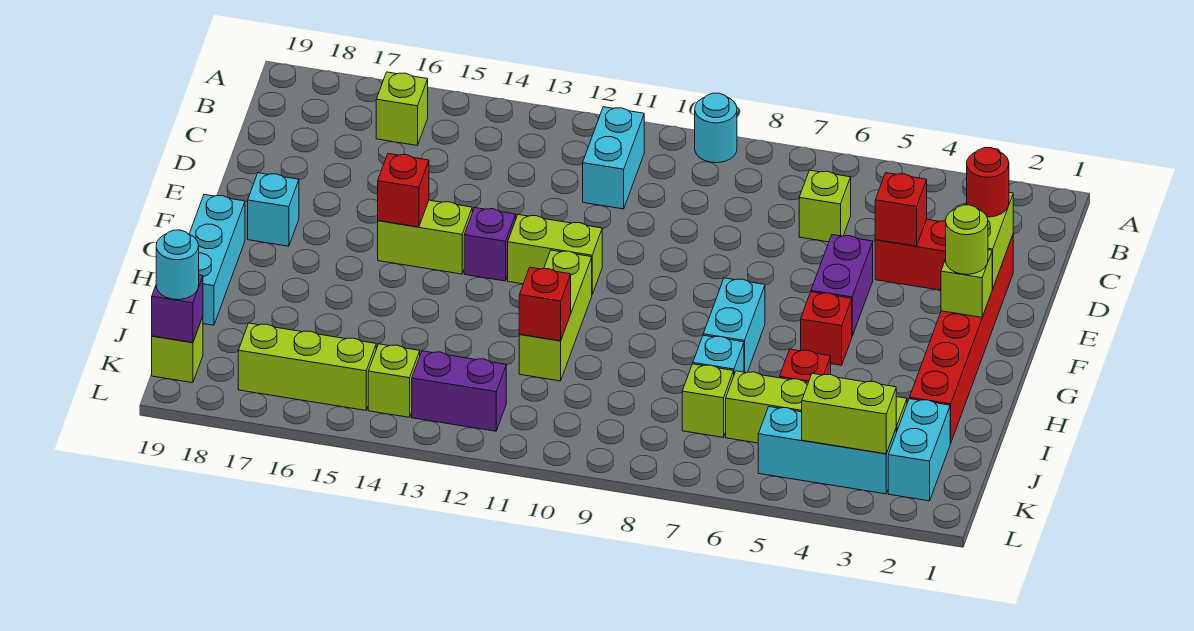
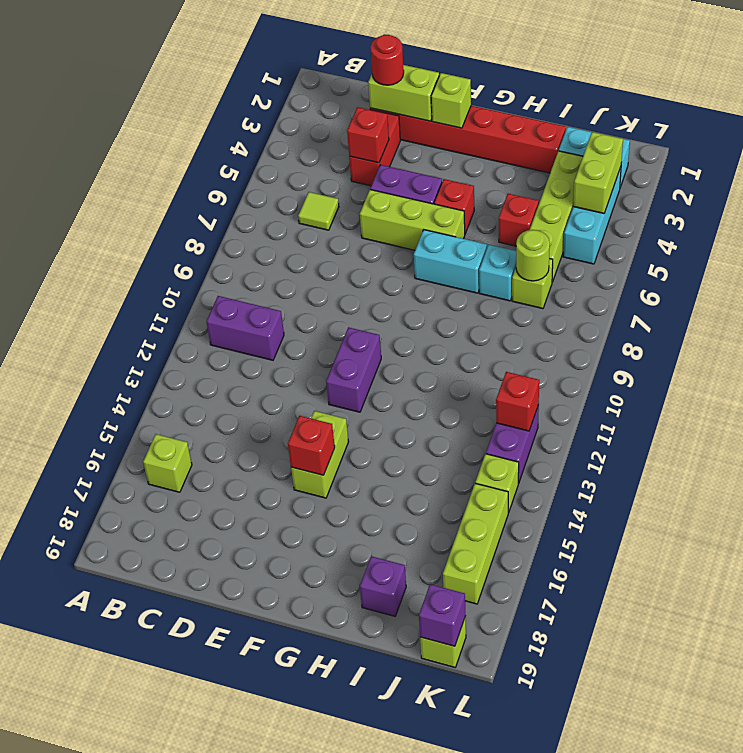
cyan round brick A9 level 1 -> none
cyan brick B11:C11 level 1 -> purple brick B11:C11 level 1
lime brick C6 level 1 -> lime tile C6 level 1
lime round brick F2 level 3 -> lime round brick J7 level 2
lime brick F11:F12 level 1 -> purple brick F11:F12 level 1
purple brick F13 level 1 -> purple brick I18 level 1
cyan brick F18 level 1 -> none
lime brick G11:I11 level 1 -> lime brick E6:G6 level 1
cyan brick G19:I19 level 1 -> none
red brick I11 level 2 -> red brick K12 level 2
cyan round brick K19 level 3 -> none

